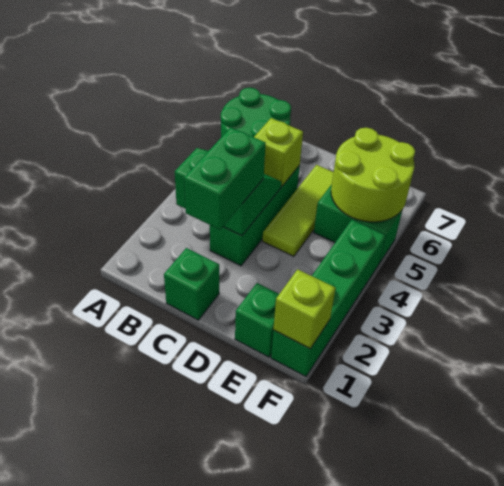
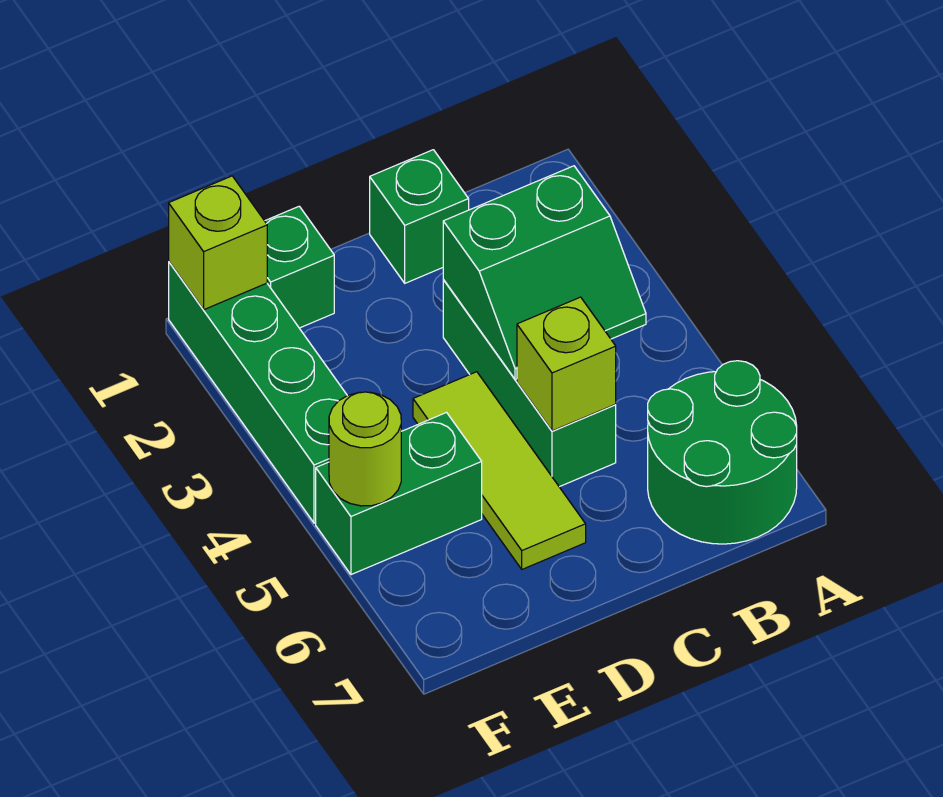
green brick C2:C3 level 3 -> none
lime round brick E5:F6 level 2 -> lime round brick F5 level 2

